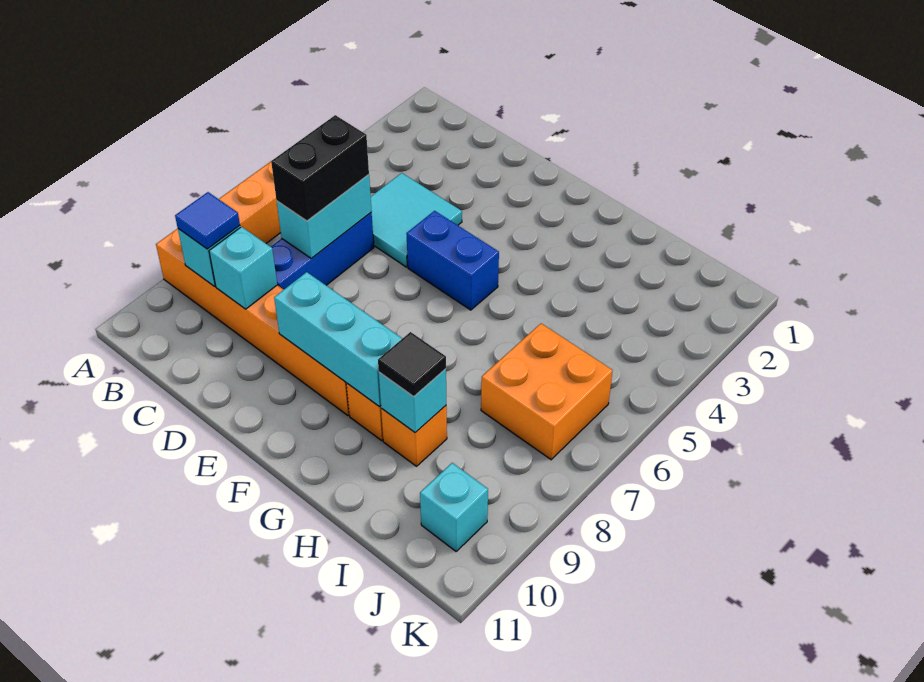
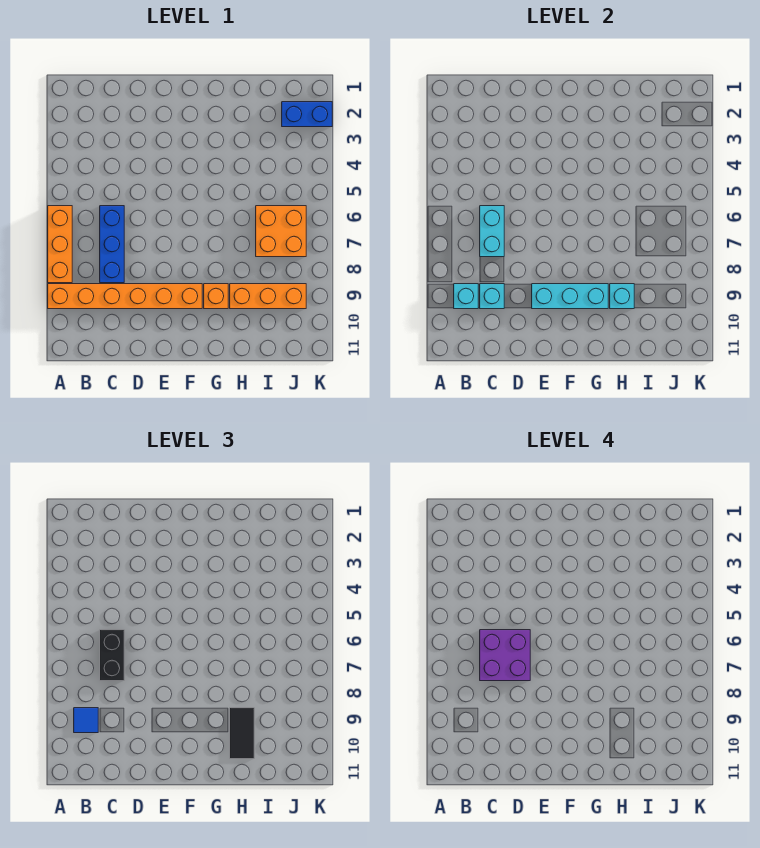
cyan tile C4:D5 level 1 -> none
none -> purple brick C6:D7 level 4
blue brick E5:F5 level 1 -> blue brick J2:K2 level 1
orange brick H9 level 1 -> orange brick H9:J9 level 1
black tile H9 level 3 -> black tile H9:H10 level 3
cyan brick J10 level 1 -> none

